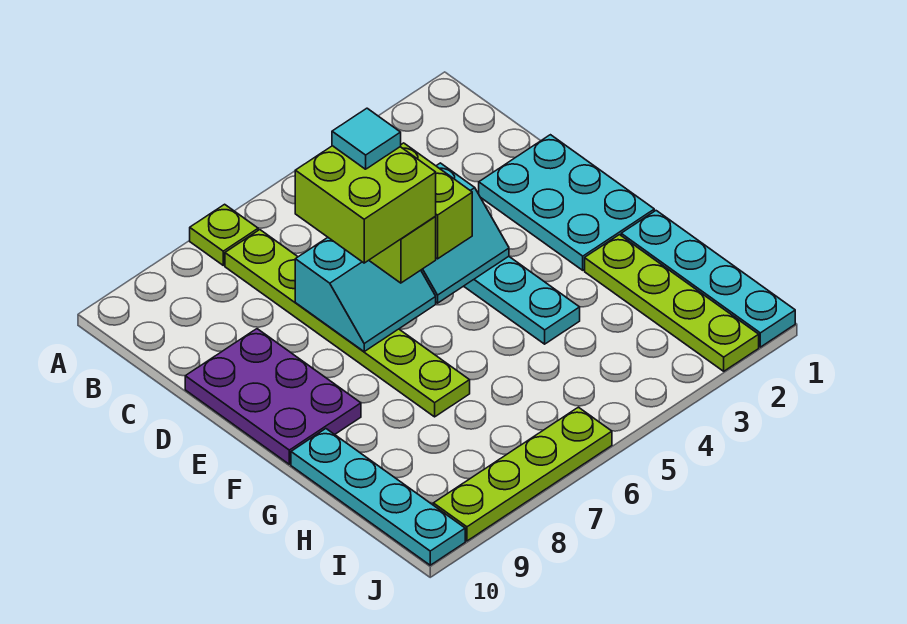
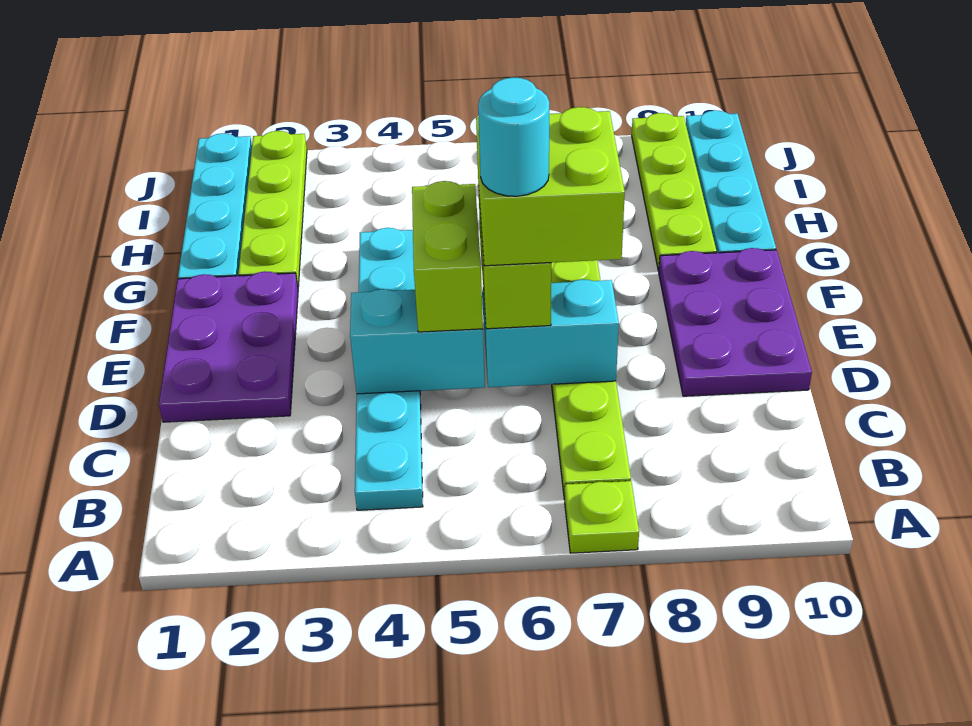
cyan plate D1:F2 level 1 -> purple plate D1:F2 level 1
cyan tile D6 level 5 -> cyan round brick D6 level 5
lime plate J6:J9 level 1 -> lime plate G9:J9 level 1

